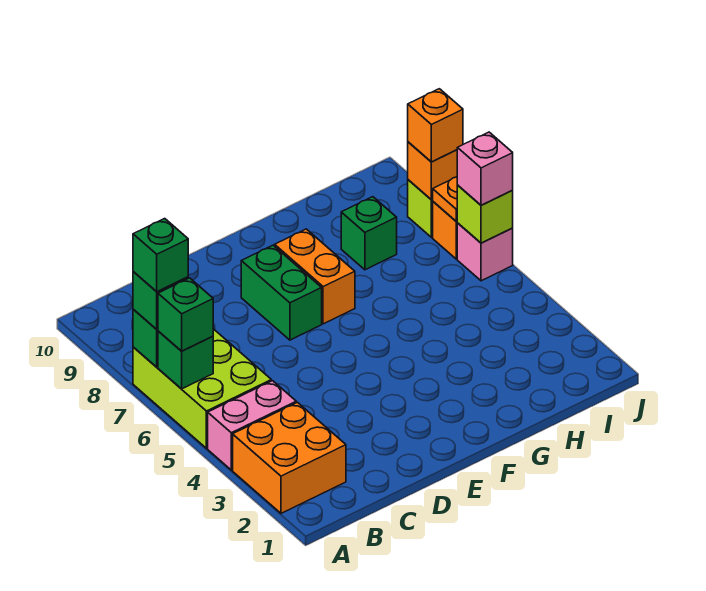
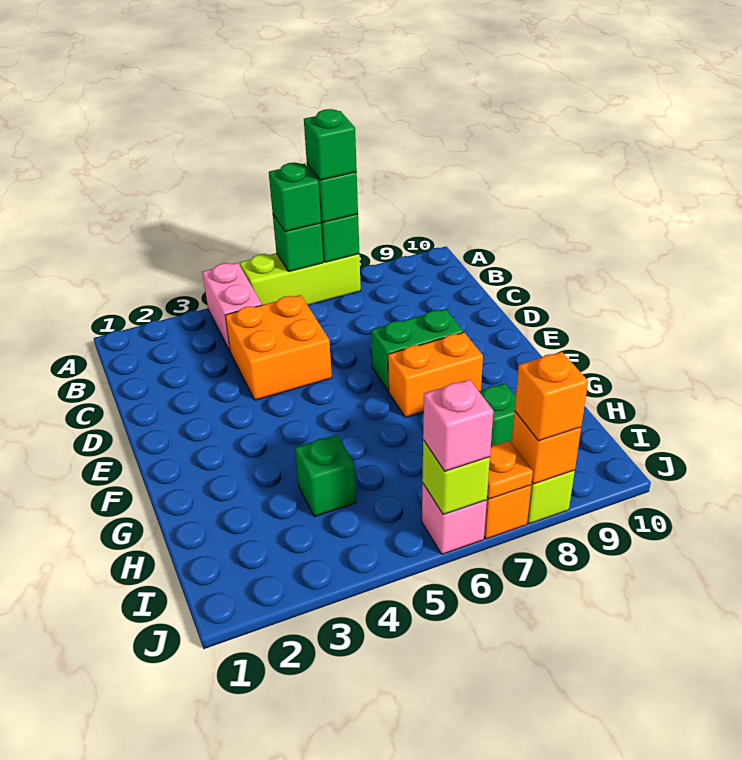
orange brick A2:B3 level 1 -> orange brick C4:D5 level 1
lime brick A5:B7 level 1 -> lime brick A5:A7 level 1
none -> green brick H4 level 1

